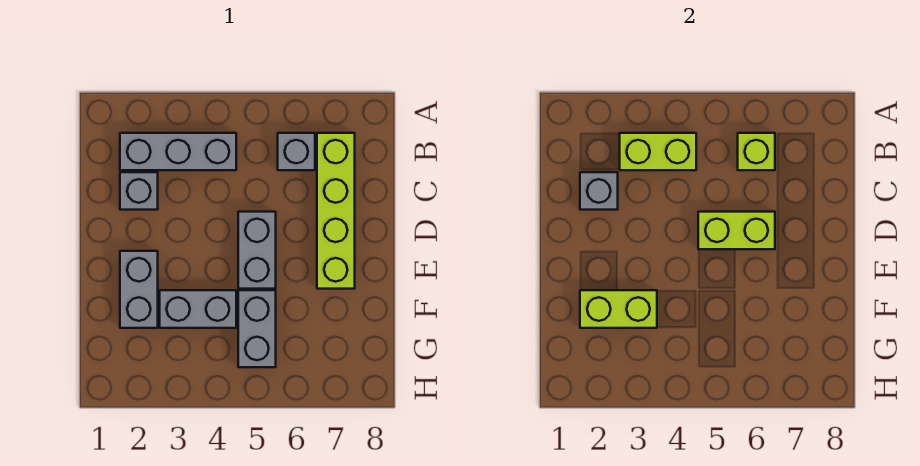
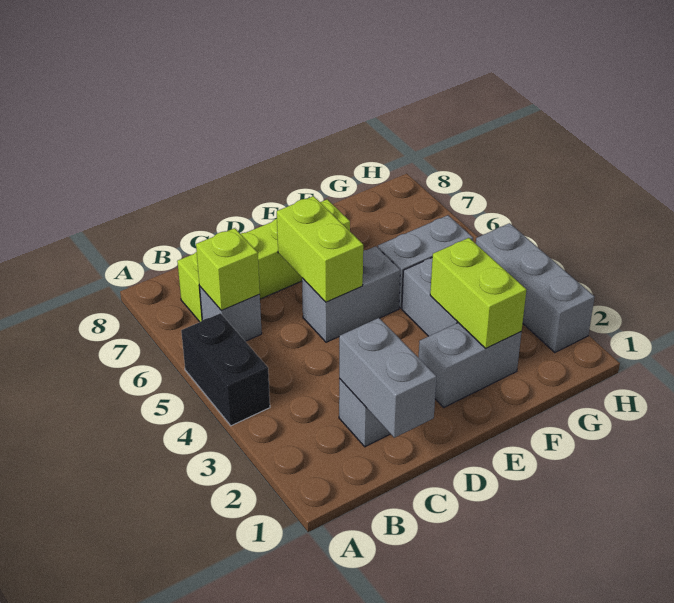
none -> black brick A4:A5 level 1
grey brick B2:B4 level 1 -> grey brick H2:H4 level 1
lime brick B3:B4 level 2 -> none
grey brick C2 level 2 -> grey brick C1:C2 level 2

